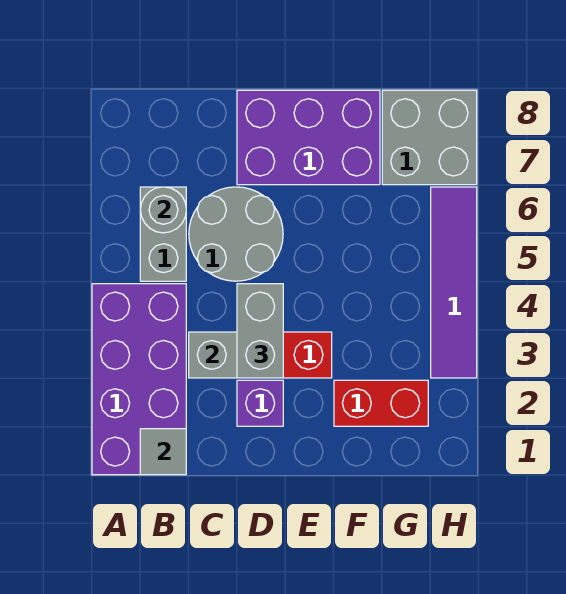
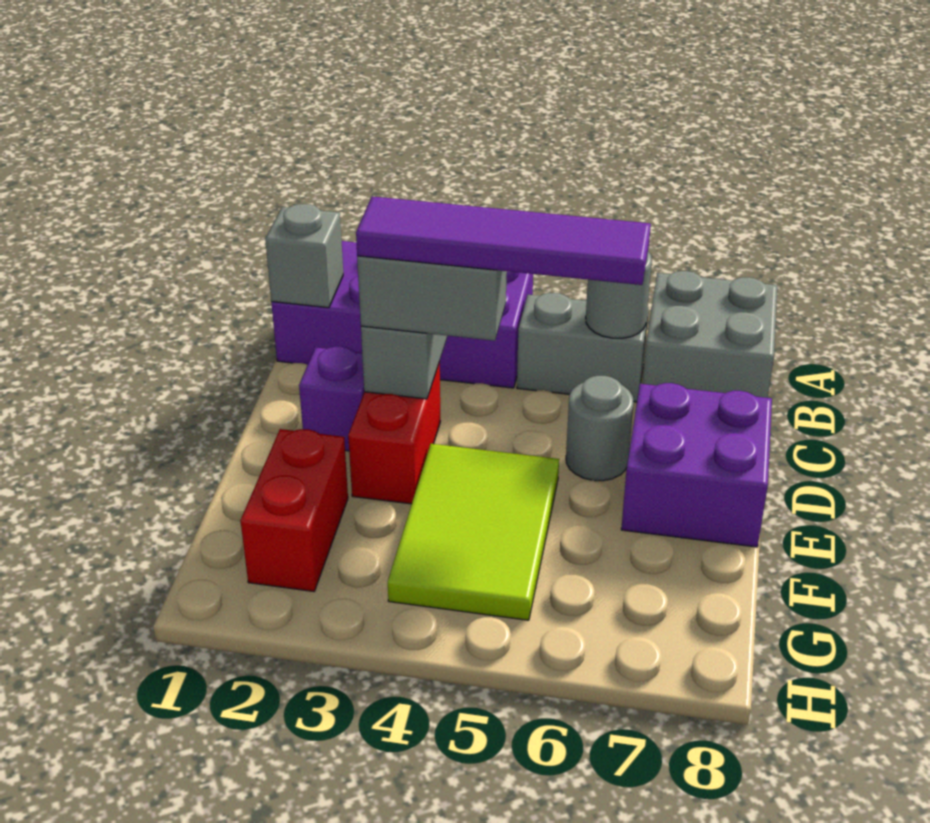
grey tile B1 level 2 -> grey brick B1 level 2
grey round brick C5:D6 level 1 -> grey round brick D6 level 1
purple brick D7:F8 level 1 -> purple brick D7:E8 level 1
none -> lime tile E4:G5 level 1
grey brick G7:H8 level 1 -> grey brick A7:B8 level 1
purple tile H3:H6 level 1 -> purple tile D3:D6 level 4

